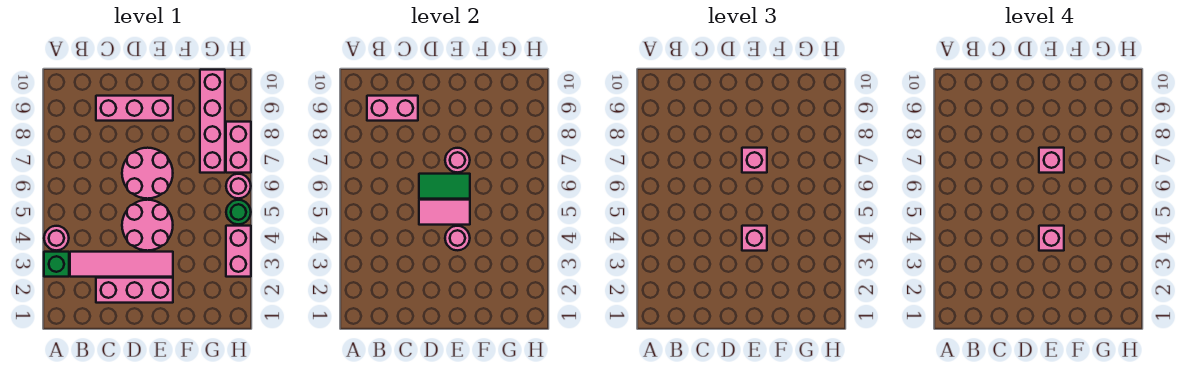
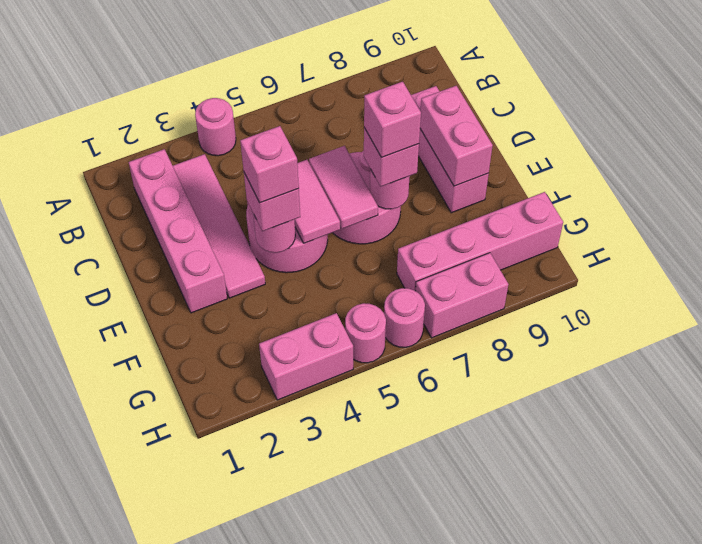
green brick A3 level 1 -> none
pink brick B9:C9 level 2 -> pink brick D9:E9 level 2
pink brick C2:E2 level 1 -> pink brick B2:E2 level 1
green tile D6:E6 level 2 -> pink tile D6:E6 level 2
green round brick H5 level 1 -> pink round brick H5 level 1

